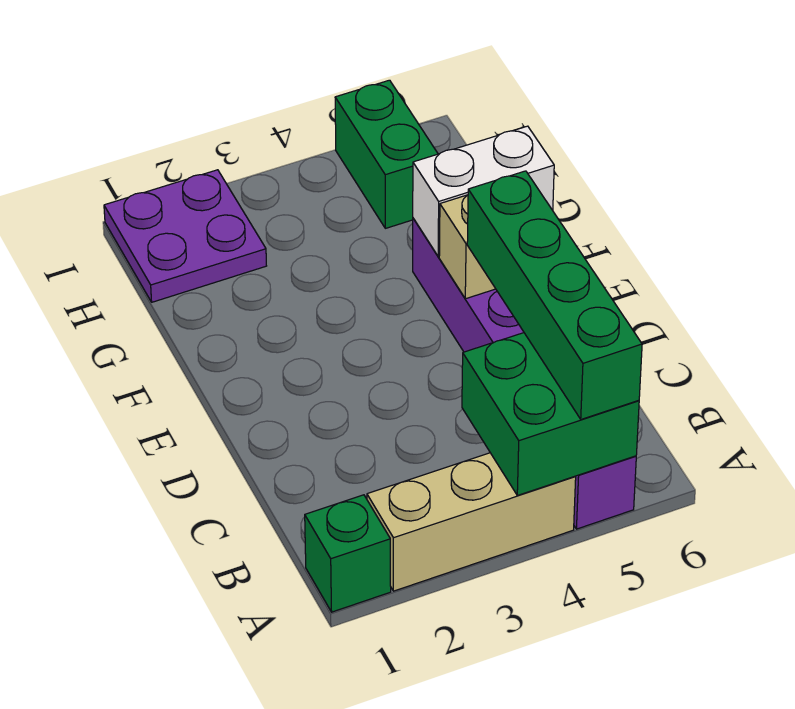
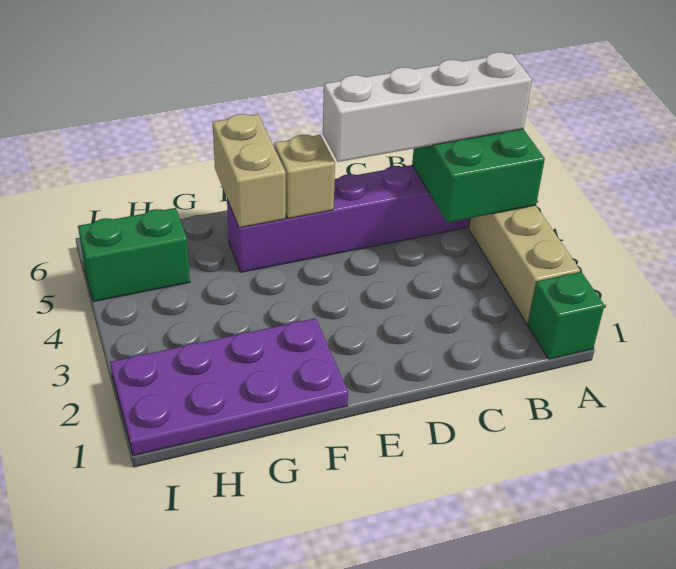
green brick A5:D5 level 3 -> white brick A5:D5 level 3
white brick F5:F6 level 2 -> tan brick F5:F6 level 2
purple plate H1:I2 level 1 -> purple plate F1:I2 level 1

